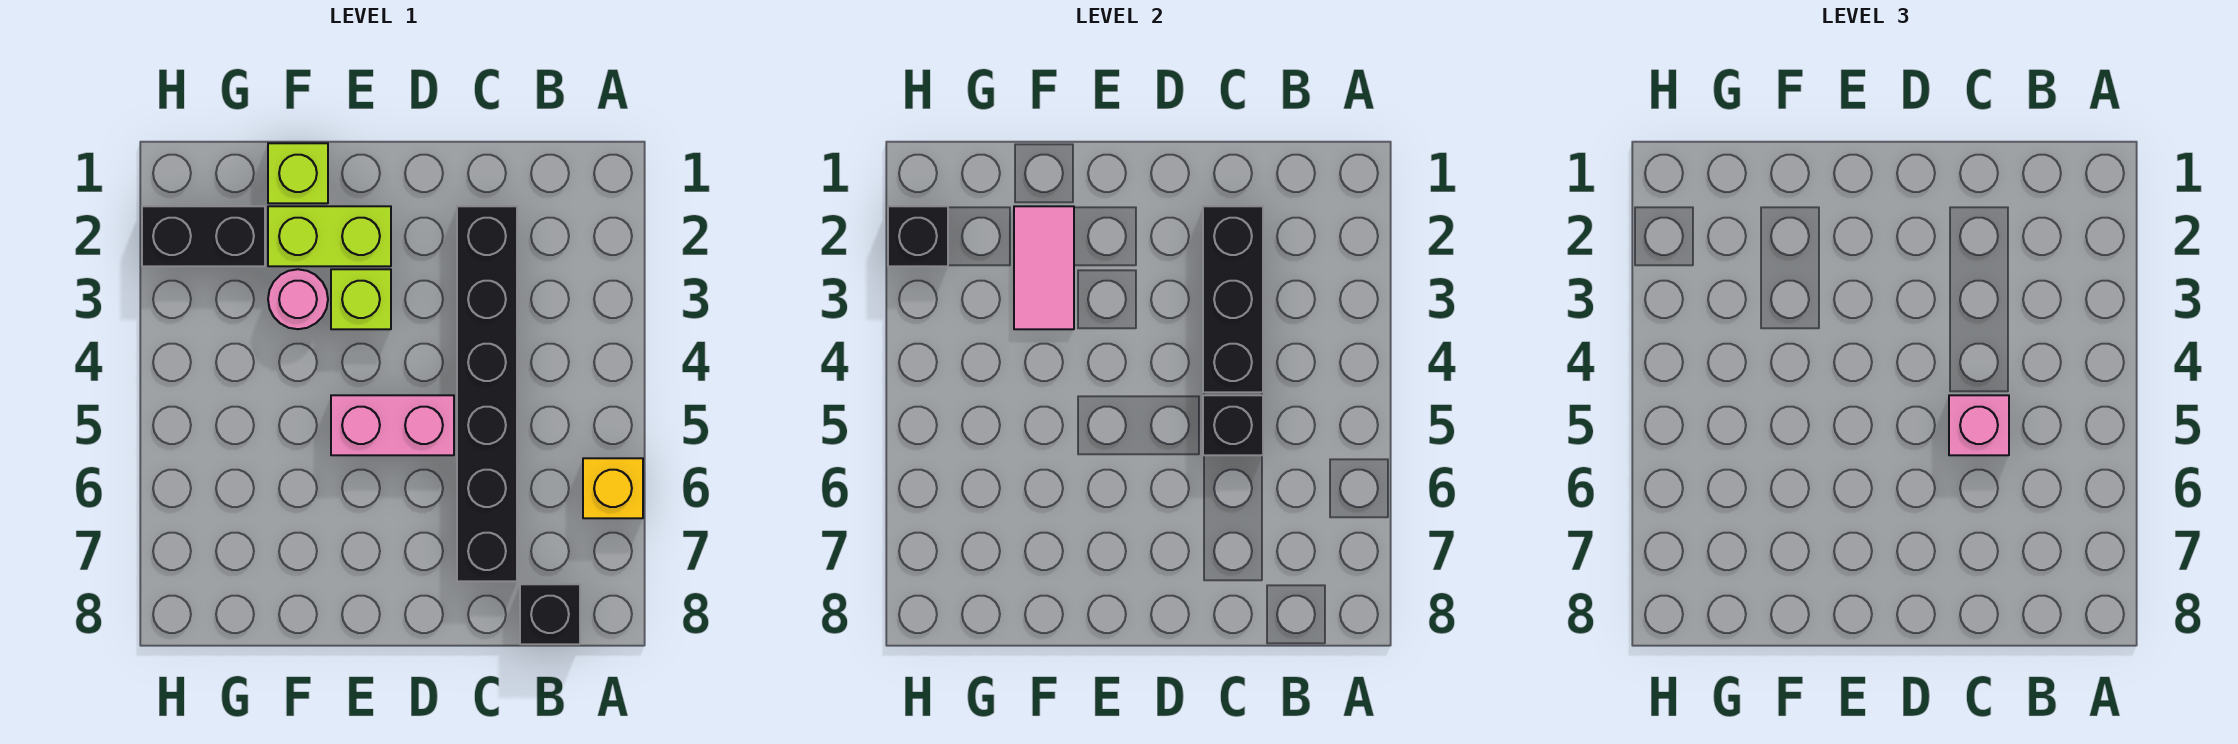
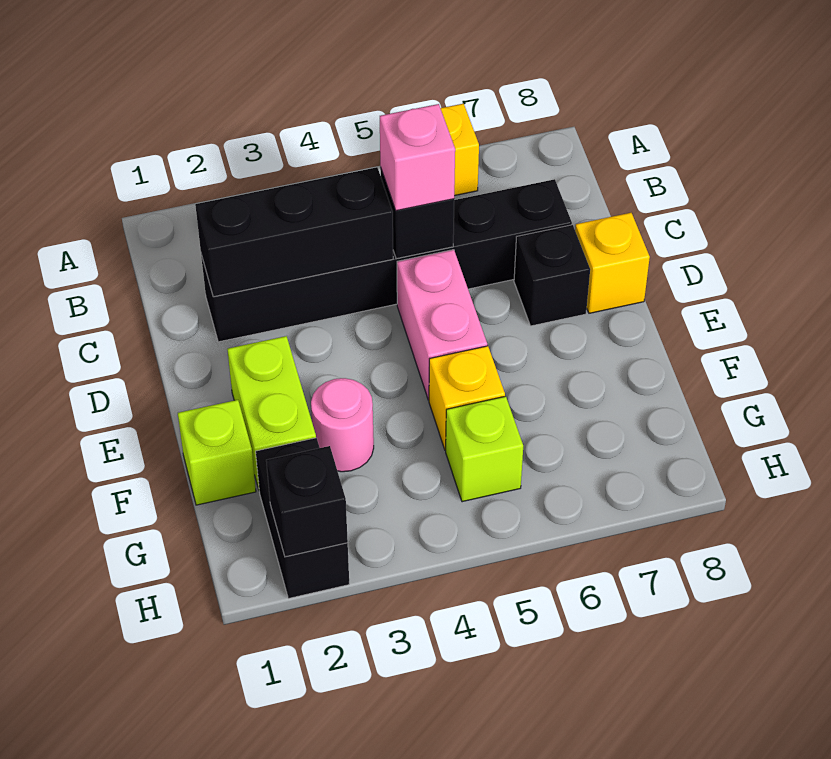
black brick B8 level 1 -> black brick D7 level 1
none -> yellow brick D8 level 1
lime brick E3 level 1 -> lime brick G5 level 1
pink tile F2:F3 level 2 -> none
none -> yellow brick F5 level 1

